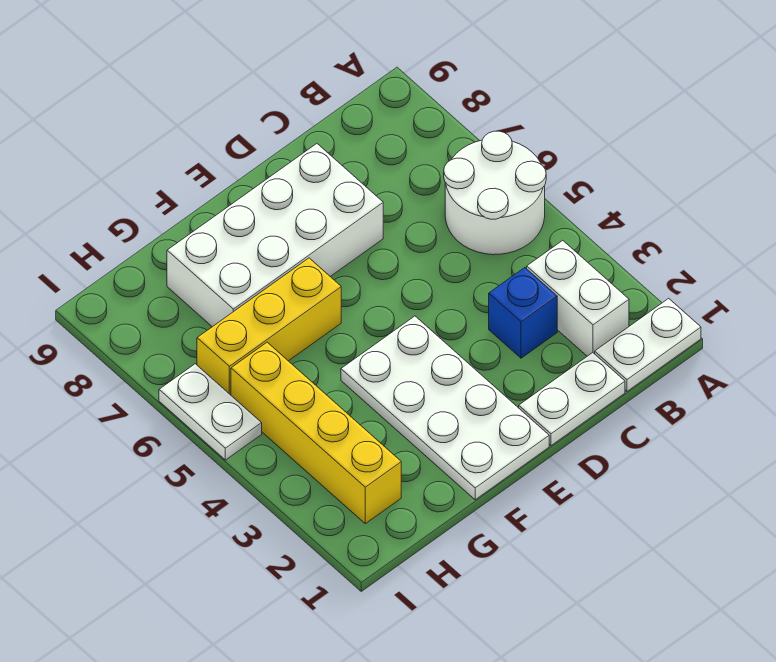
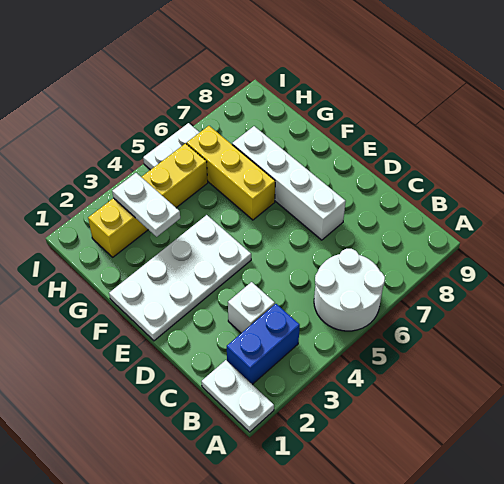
white brick B2:B3 level 1 -> blue brick B2:B3 level 1
white plate C1:D1 level 1 -> white plate G3:H3 level 2
blue brick C3 level 1 -> white brick C3 level 1
white brick D7:G8 level 1 -> white brick D7:G7 level 1

